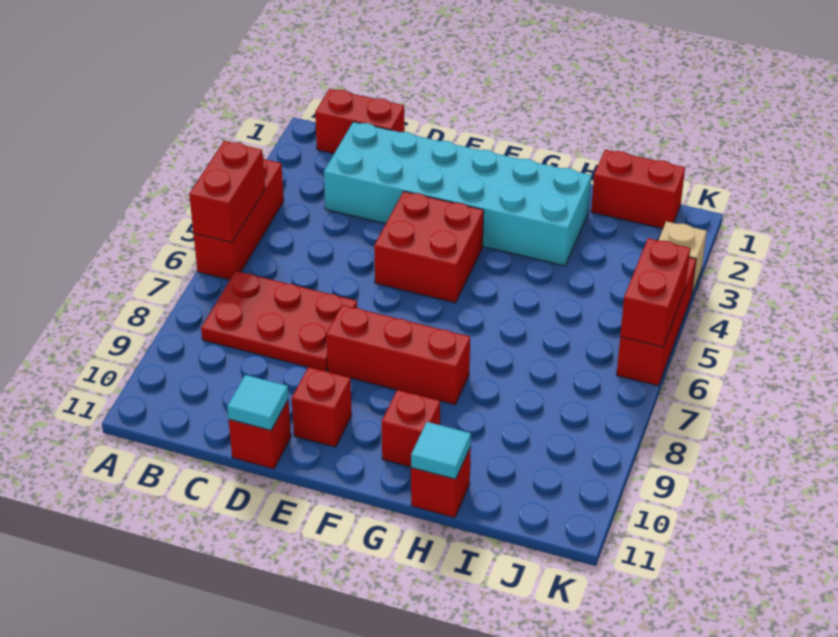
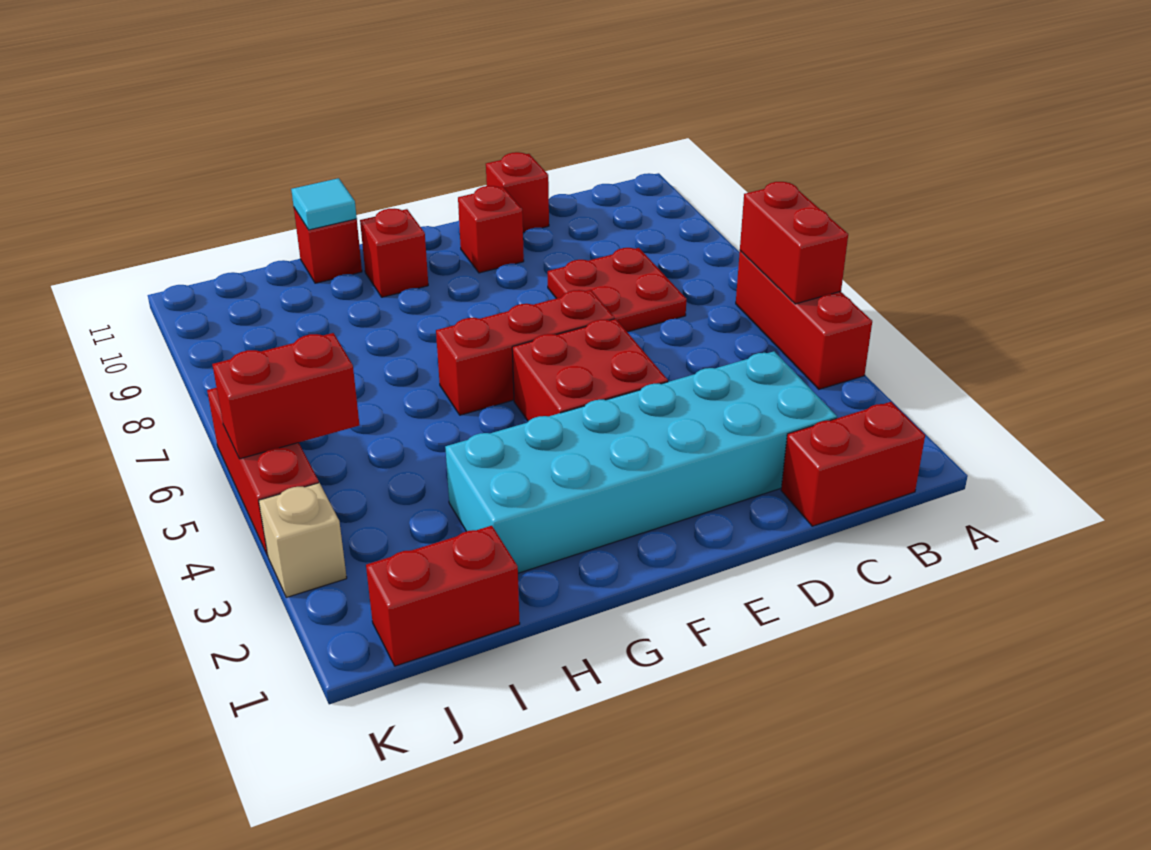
red plate B7:D8 level 1 -> red plate C7:D8 level 1
cyan tile D11 level 2 -> none
red brick E8:G8 level 1 -> red brick E6:G6 level 1
red brick K5:K6 level 2 -> red brick J5:K5 level 2

